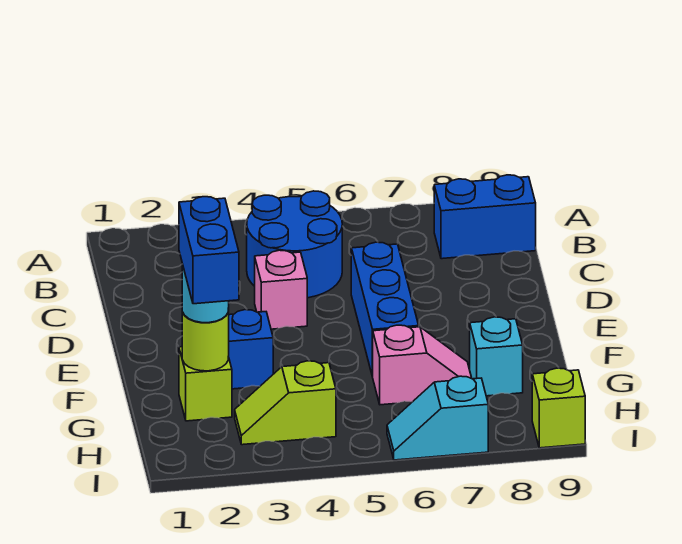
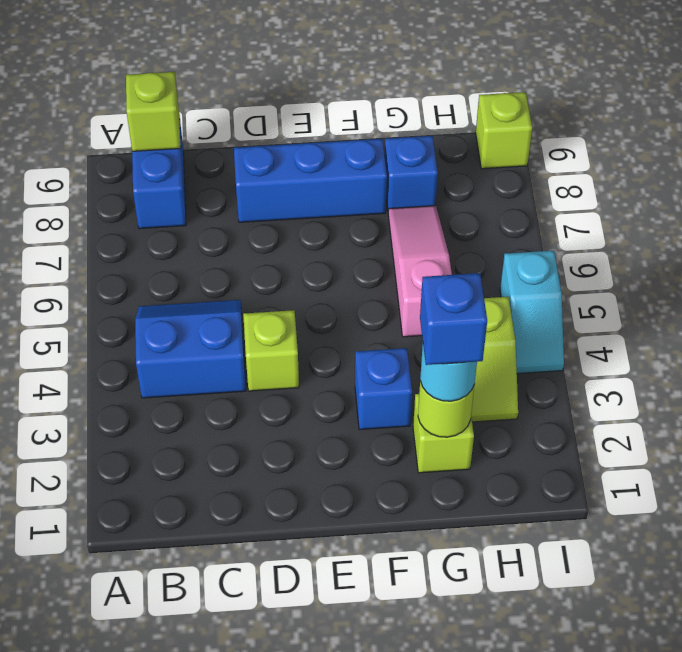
blue round brick B4:C5 level 1 -> blue slope B4:C5 level 1 top 4
none -> lime brick B9 level 2
pink brick D4 level 1 -> lime brick D4 level 1
blue brick D6:F6 level 1 -> blue brick D8:F8 level 1
blue brick G2:H2 level 4 -> blue brick G2 level 4
pink slope G6:G7 level 1 top 6 -> pink slope G5:G7 level 1 top 5
cyan brick G8 level 1 -> blue brick G8 level 1
cyan slope I6:I7 level 1 top 7 -> cyan slope I4:I5 level 1 top 5

